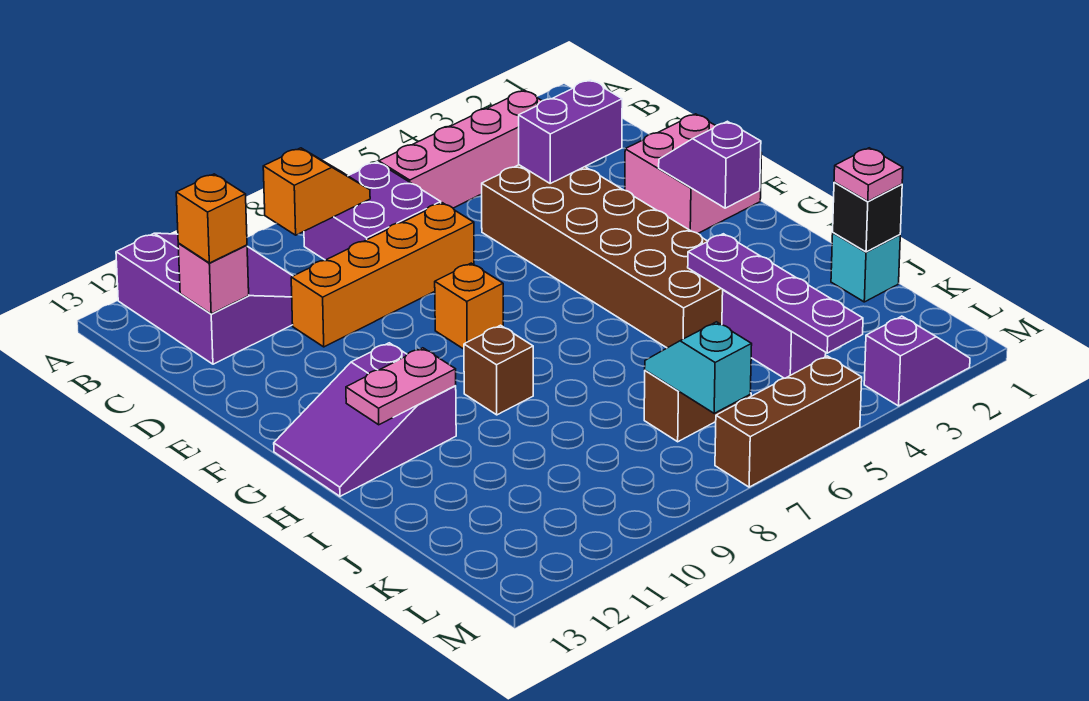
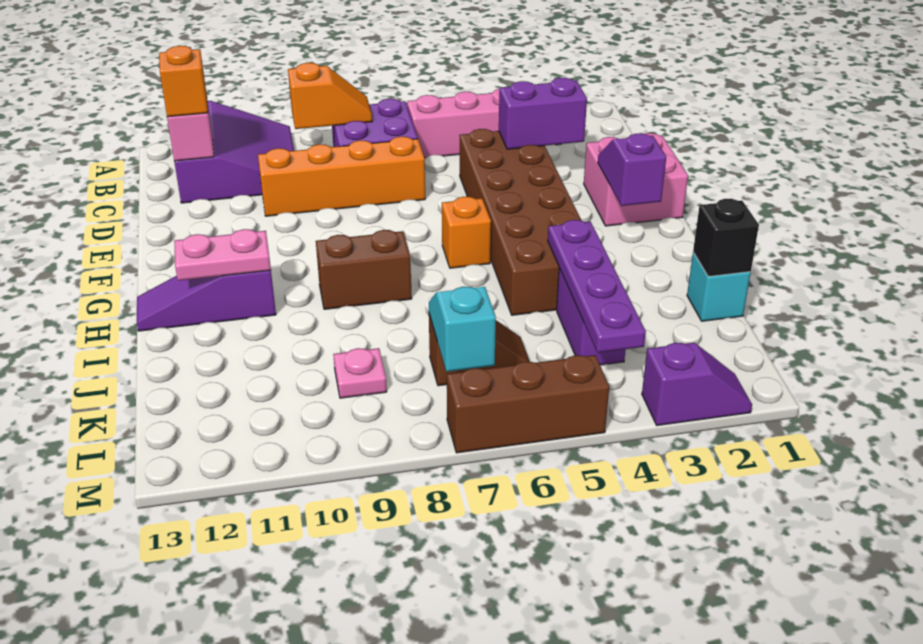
orange brick F8 level 1 -> orange brick G6 level 1
purple slope G11:H13 level 1 top 11 -> purple slope H11:H13 level 1 top 11
brown brick H9 level 1 -> brown brick H8:H9 level 1
pink plate J1 level 3 -> pink plate K9 level 1

